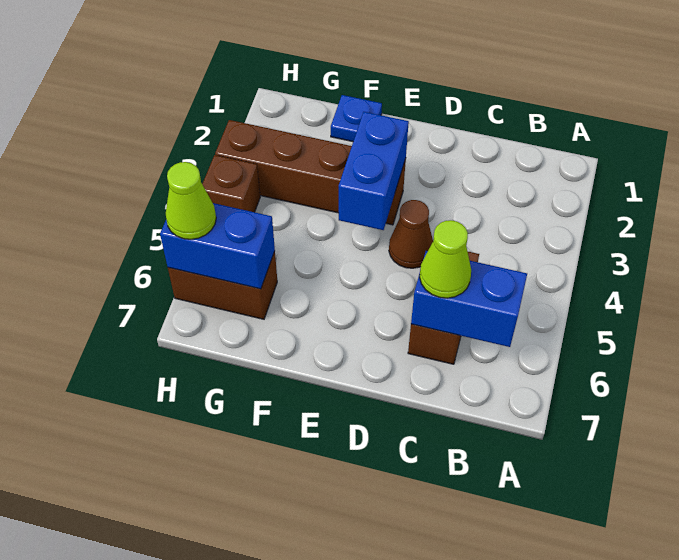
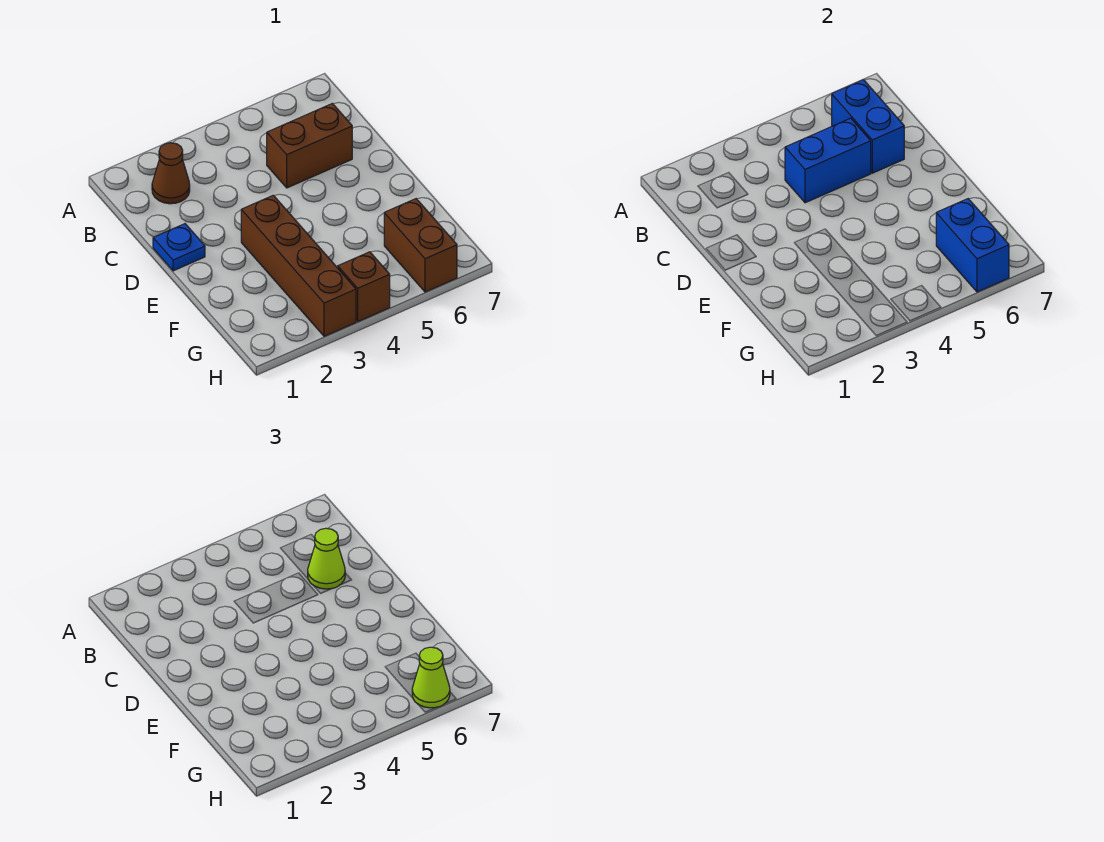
brown cone D4 level 1 -> brown cone B2 level 1
blue brick E3:E4 level 2 -> blue brick C4:C5 level 2
blue plate F1 level 1 -> blue plate D1 level 1

